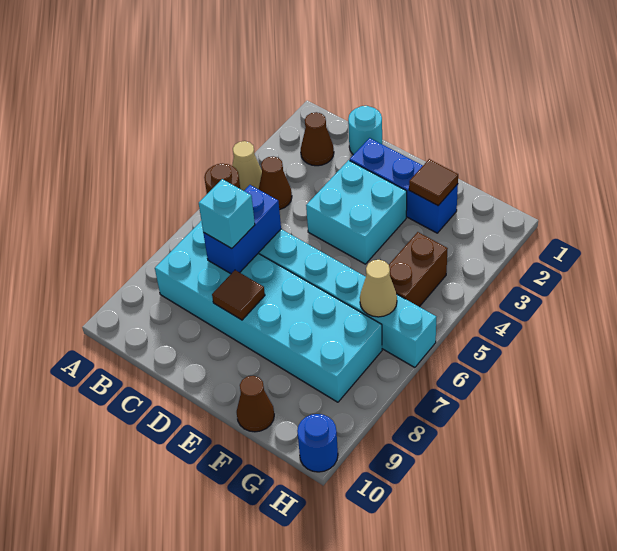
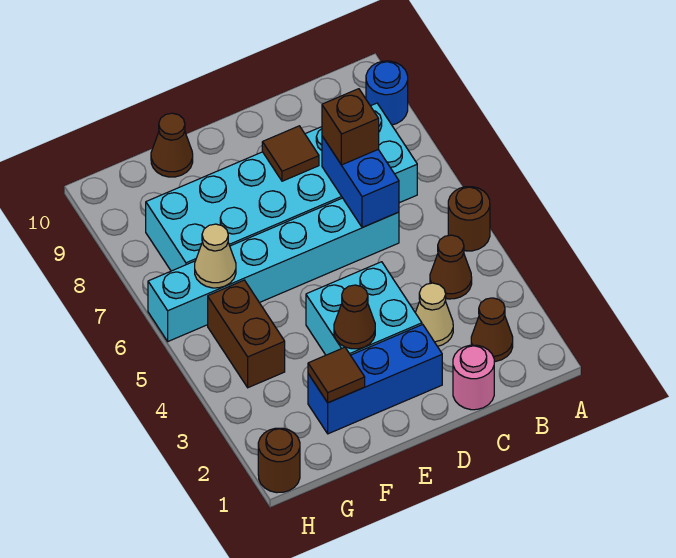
tan cone A4 level 1 -> tan cone C3 level 1
cyan round brick C1 level 1 -> pink round brick C1 level 1
cyan brick C7 level 3 -> brown brick C7 level 3
none -> brown cone E3 level 2
none -> brown round brick H1 level 1
blue round brick H10 level 1 -> blue round brick A9 level 1

